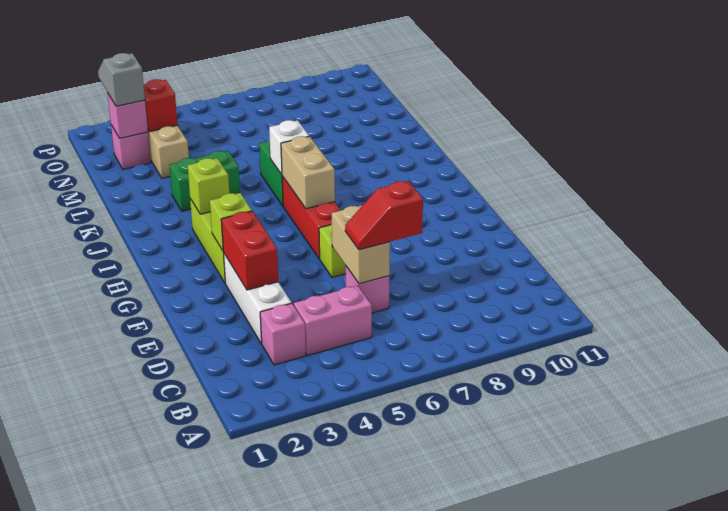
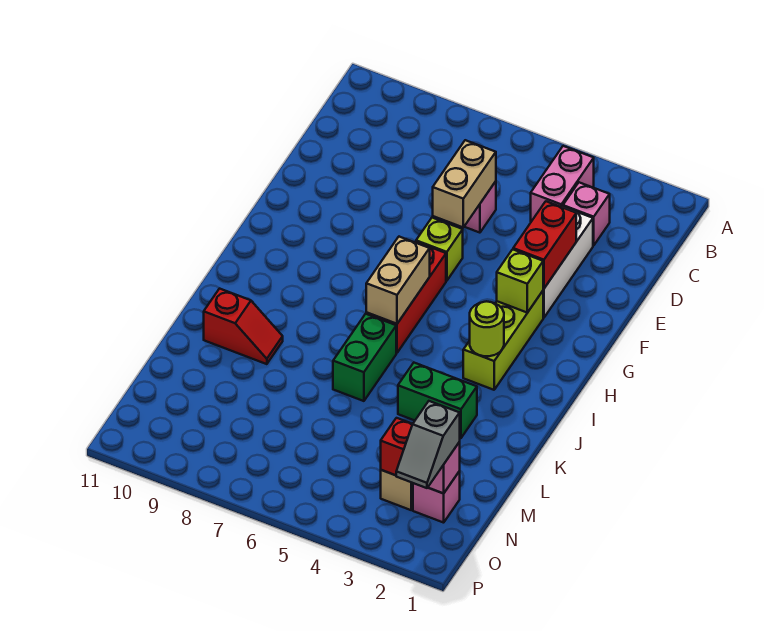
pink brick C4:C5 level 1 -> pink brick B4:C4 level 1
red slope D6:D7 level 3 top 7 -> red slope K9:K10 level 1 top 10
lime brick I3 level 2 -> lime round brick I3 level 2
white brick J6 level 2 -> none

